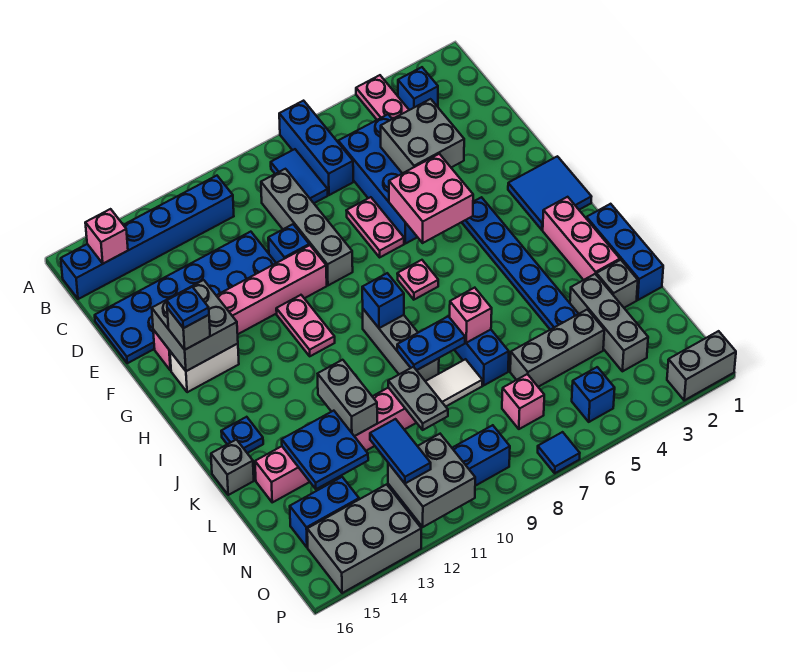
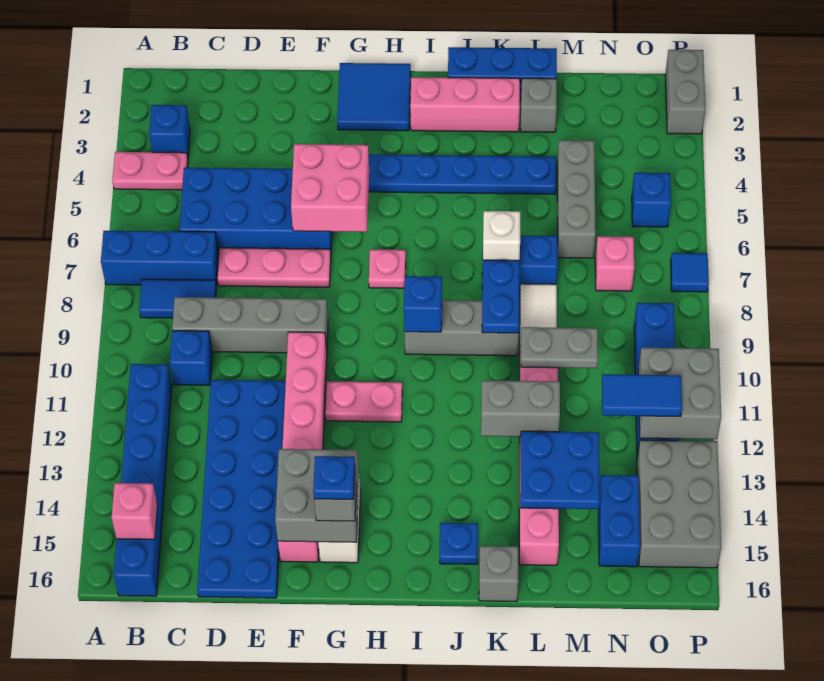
grey brick D4:E5 level 2 -> none
pink plate E7:F7 level 1 -> pink plate D7:F7 level 1
blue brick E10 level 1 -> blue brick C10 level 1
pink brick K7 level 2 -> white brick K7 level 2
grey brick L3:N3 level 1 -> none

